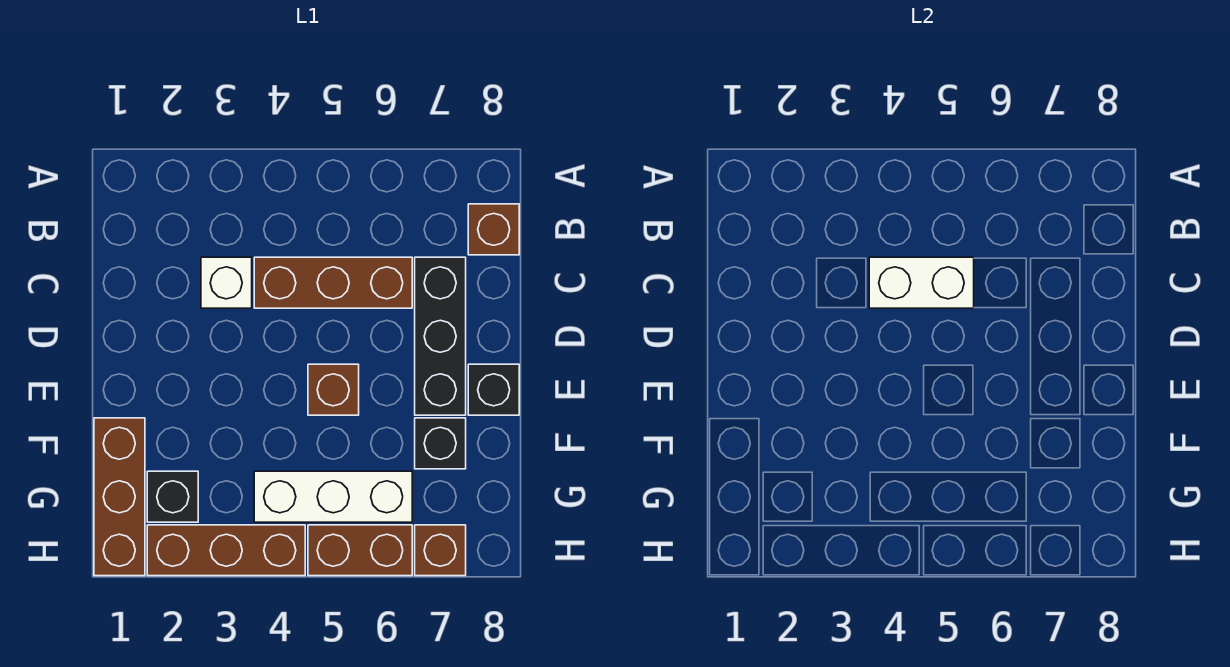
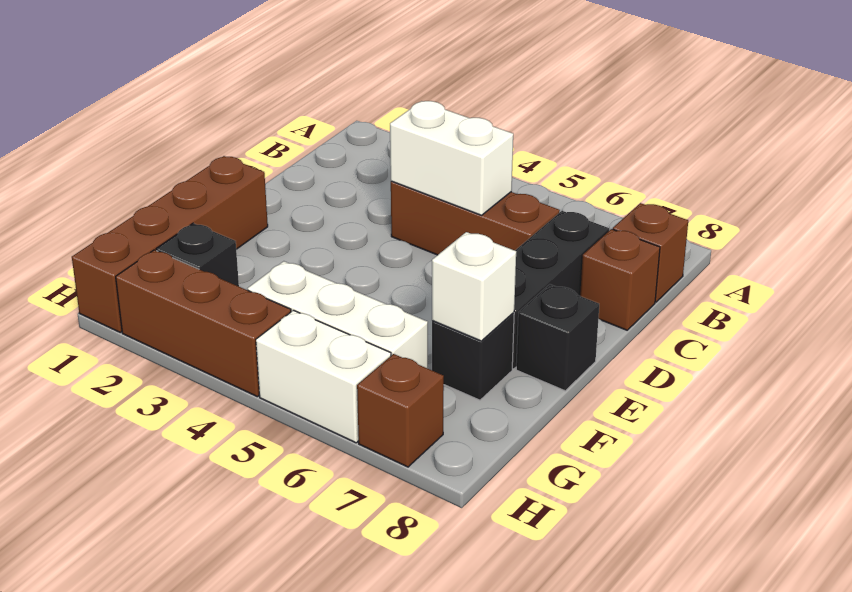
white brick C3 level 1 -> white brick F7 level 2
brown brick E5 level 1 -> brown brick C8 level 1
brown brick F1:H1 level 1 -> brown brick E1:H1 level 1
brown brick H5:H6 level 1 -> white brick H5:H6 level 1

